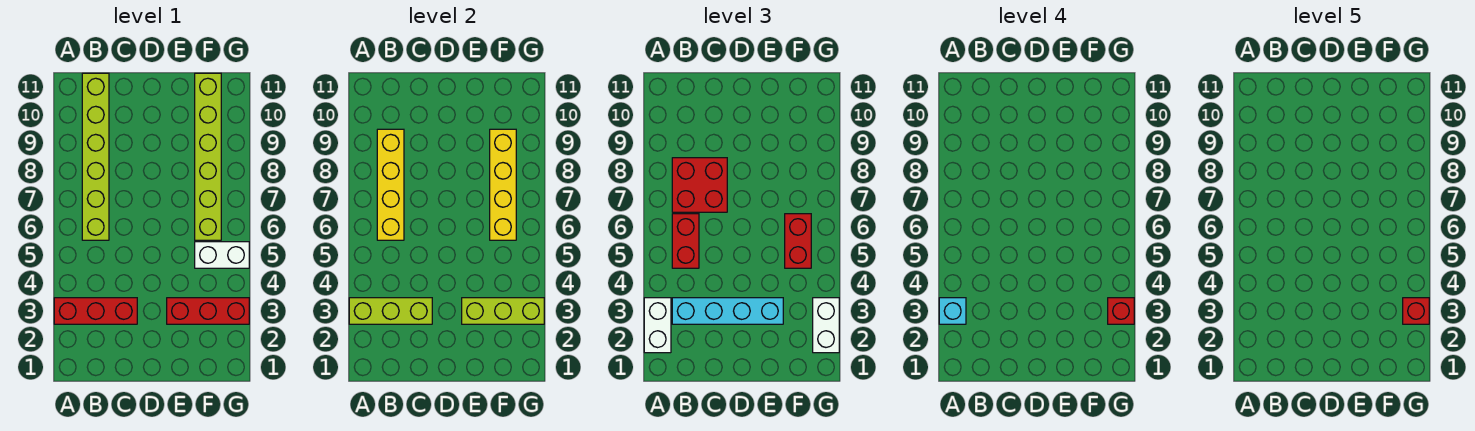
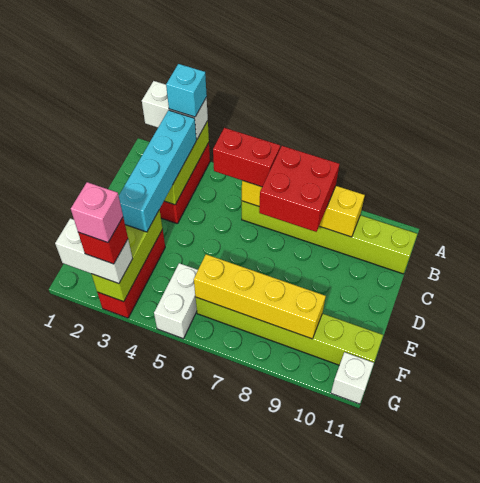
red brick F5:F6 level 3 -> none
red brick G3 level 5 -> pink brick G3 level 5
none -> white brick G11 level 1

